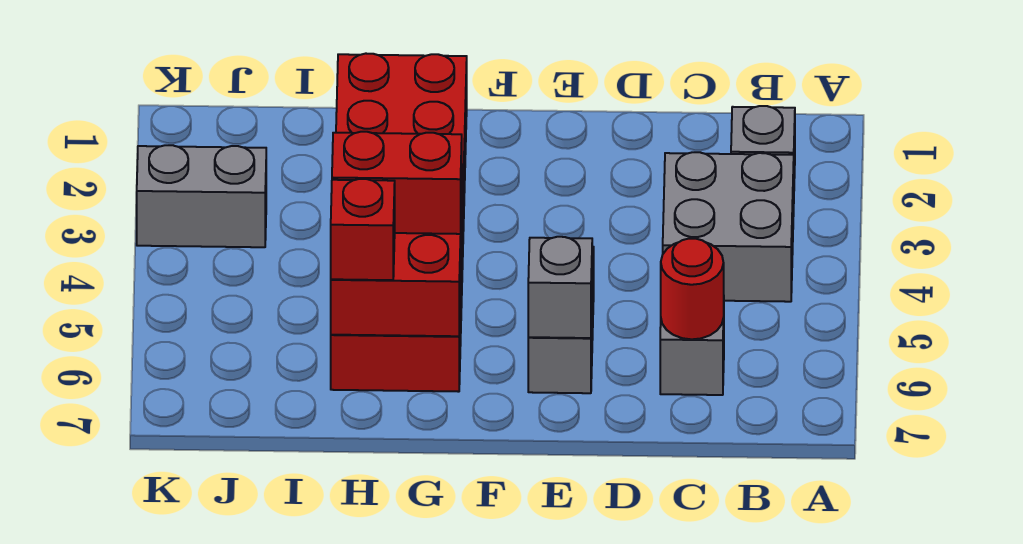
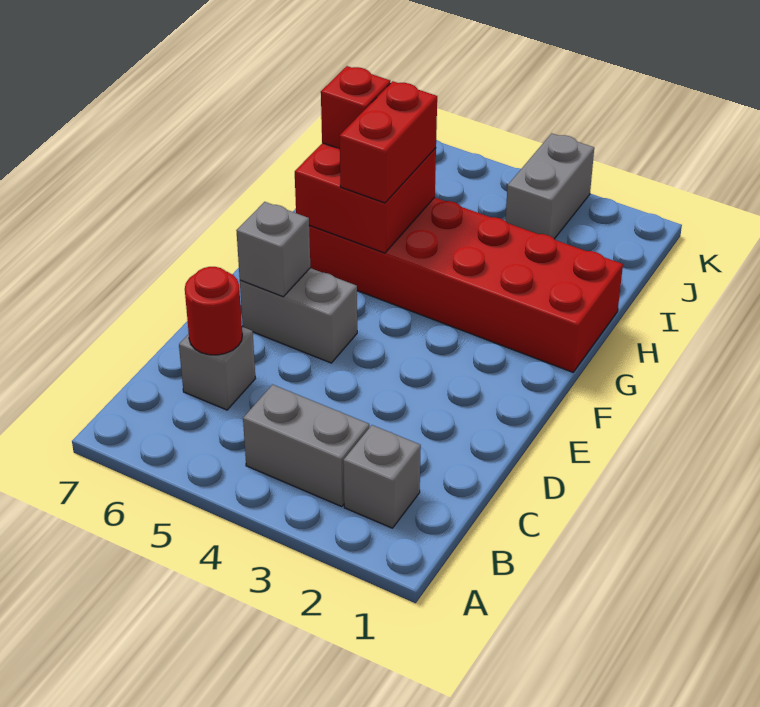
grey brick B3:C4 level 1 -> grey brick B3:B4 level 1

